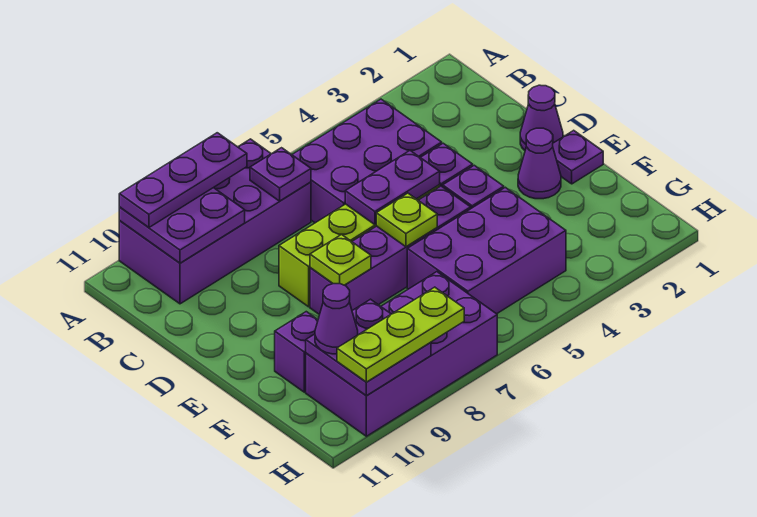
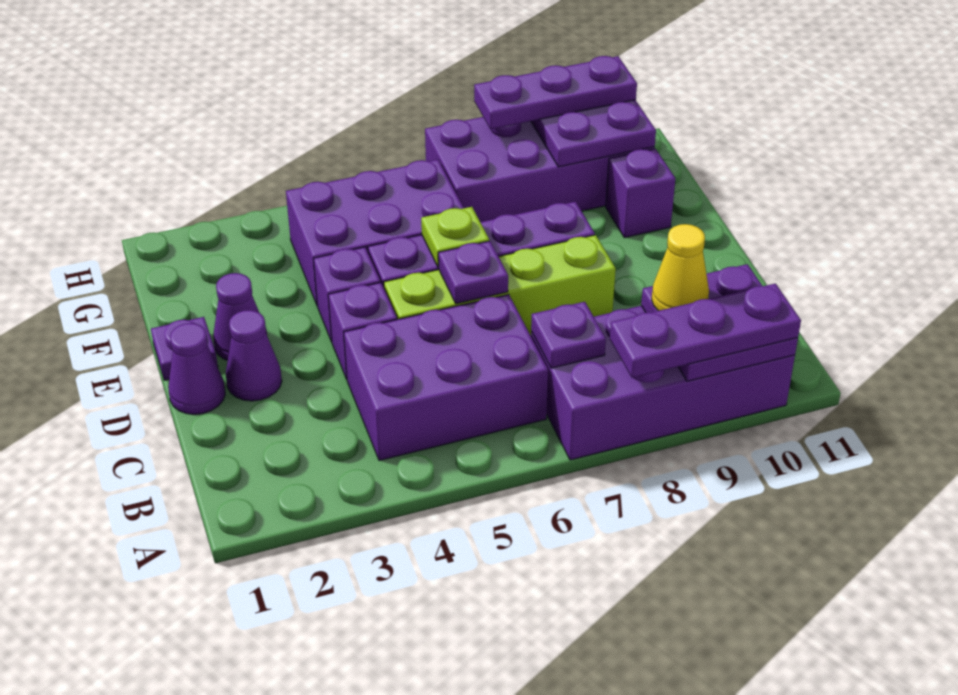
none -> yellow cone B9 level 3
purple plate D5:D6 level 2 -> purple plate D6 level 2
lime plate E8 level 2 -> none
purple cone G10 level 3 -> purple cone D2 level 1
lime plate H8:H10 level 3 -> purple plate H8:H10 level 3

